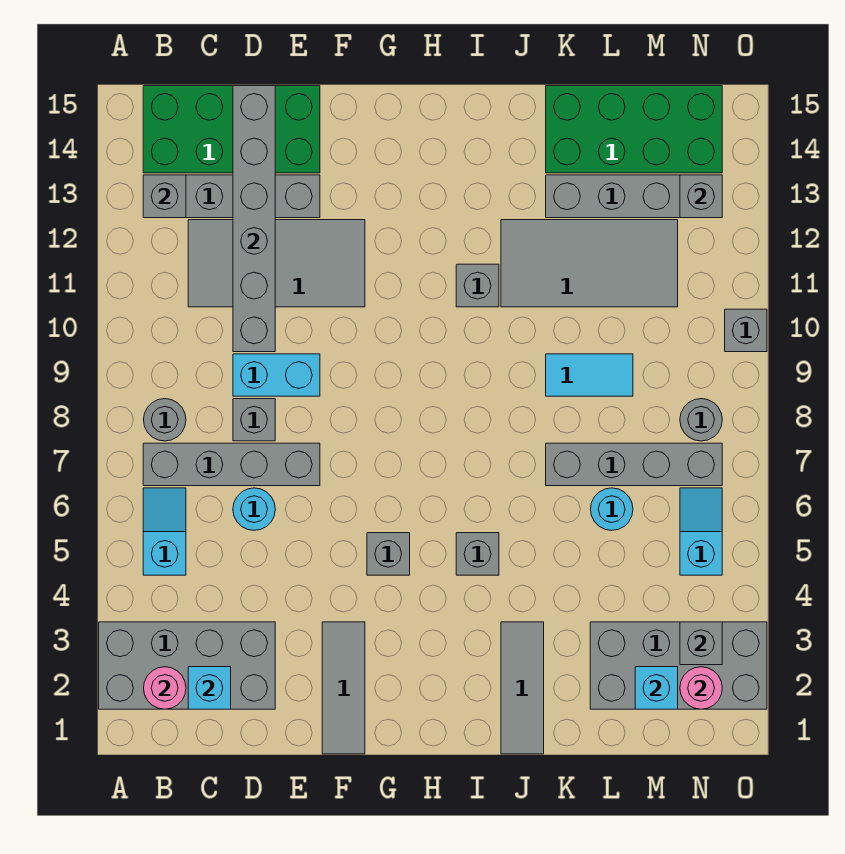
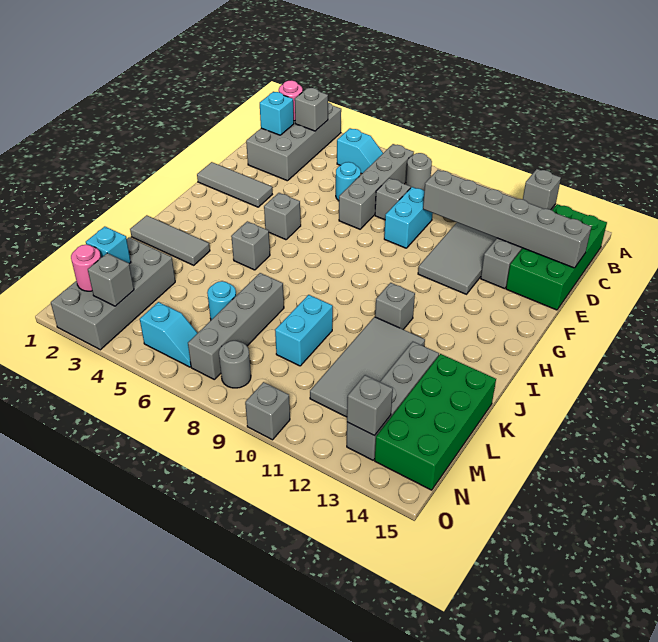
none -> grey brick B3 level 2
cyan tile K9:L9 level 1 -> cyan brick K9:L9 level 1

